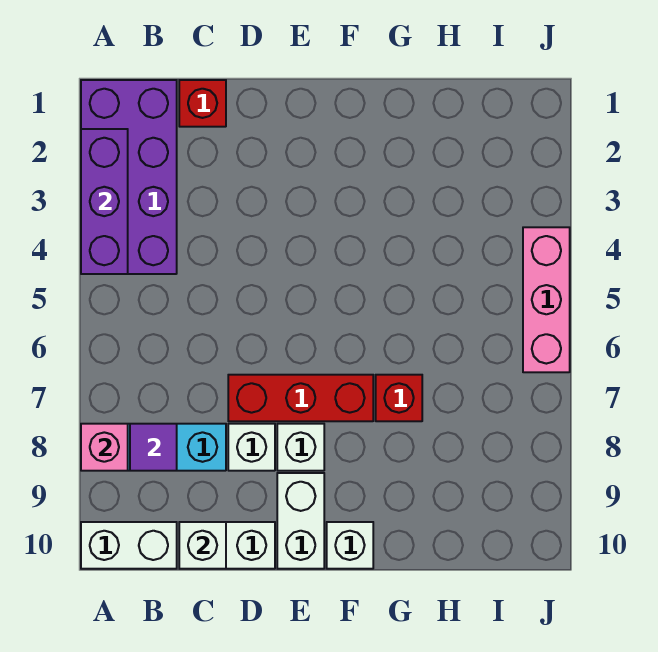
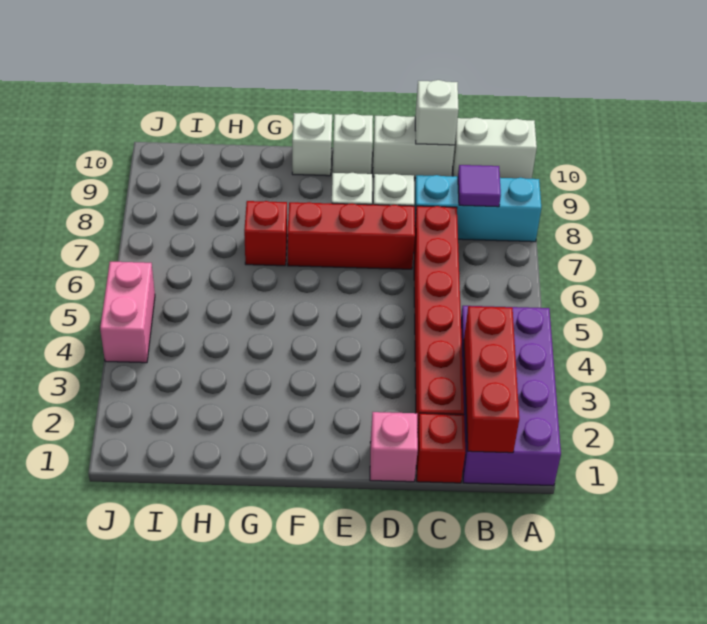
purple brick A2:A4 level 2 -> none
pink brick A8 level 2 -> pink brick D1 level 1
none -> red brick B1:B3 level 2
none -> red brick C2:C7 level 1
white brick E9:E10 level 1 -> white brick E10 level 1
pink brick J4:J6 level 1 -> pink brick J4:J5 level 1

